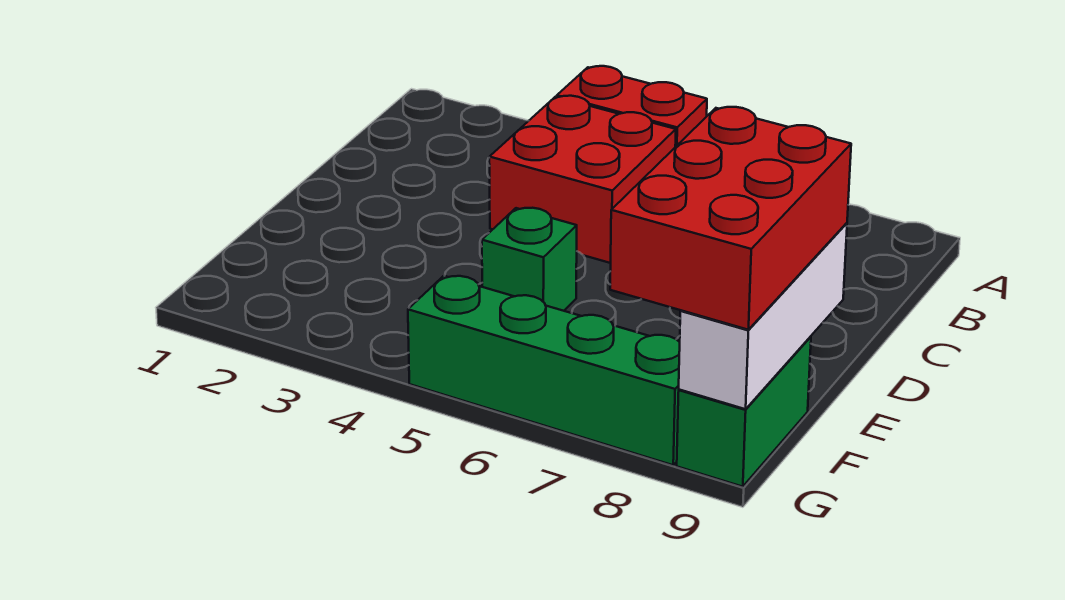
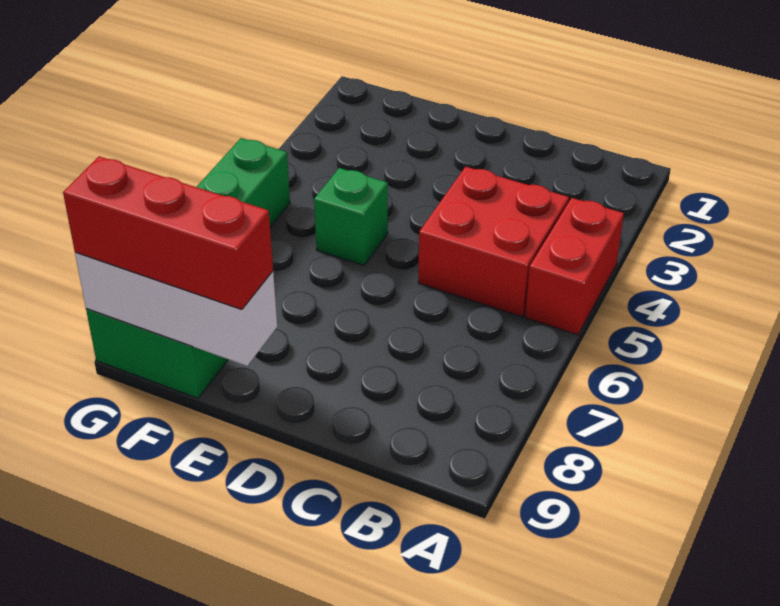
red brick E8:G9 level 3 -> red brick E9:G9 level 3

